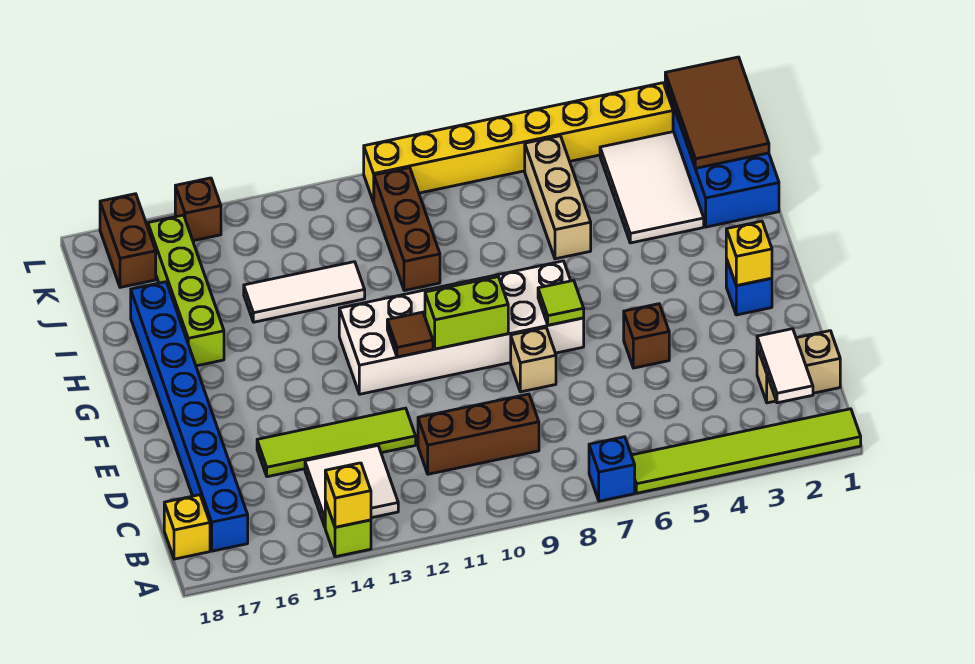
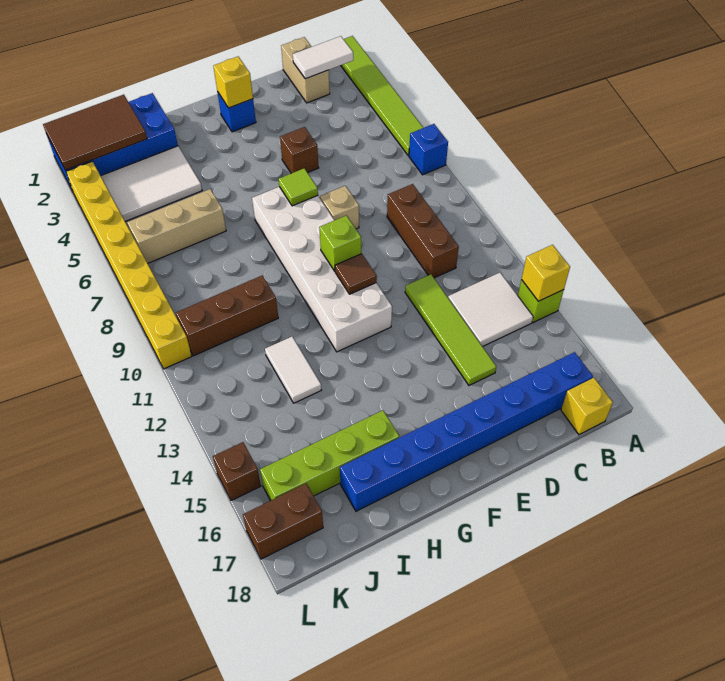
lime brick F9:F10 level 2 -> lime brick F10 level 2
white tile I12:I14 level 1 -> white tile I12:I13 level 1

